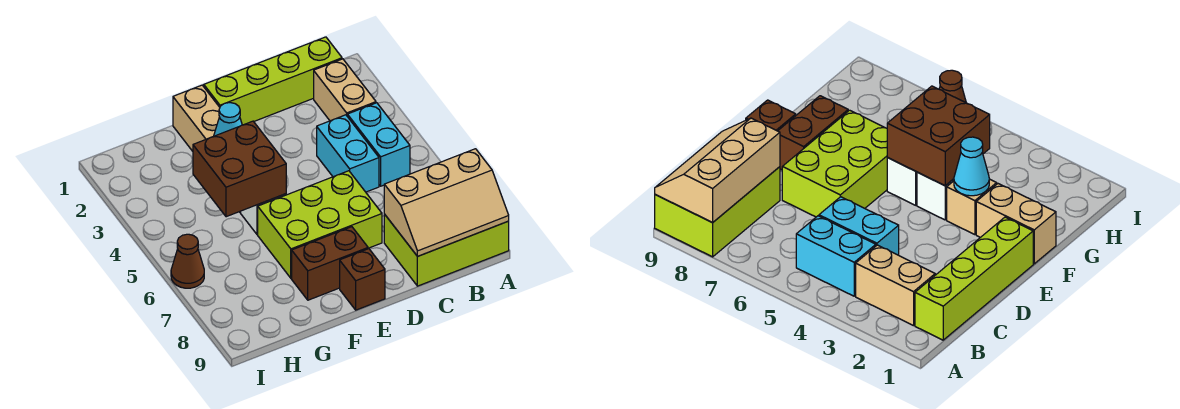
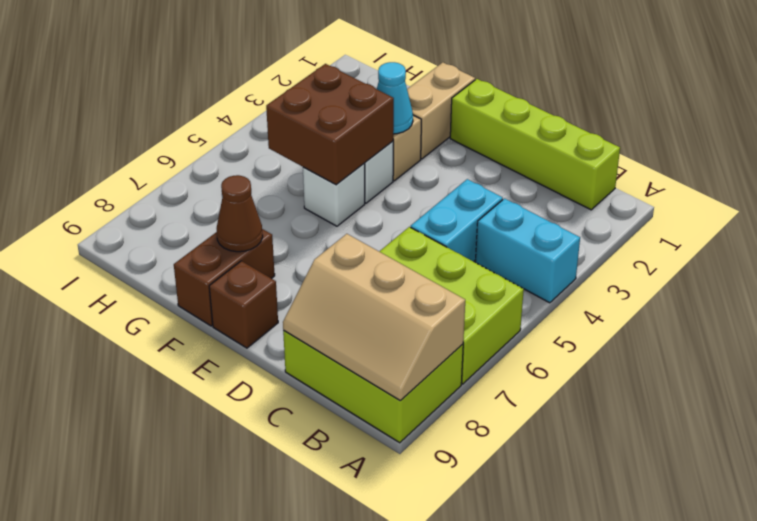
tan brick B2:B3 level 1 -> none
cyan brick B4:B5 level 1 -> cyan brick A4:B4 level 1
lime brick D6:F7 level 1 -> lime brick A6:C7 level 1
brown brick E8:F8 level 1 -> brown brick F8:F9 level 1
brown cone I6 level 1 -> brown cone F8 level 2

